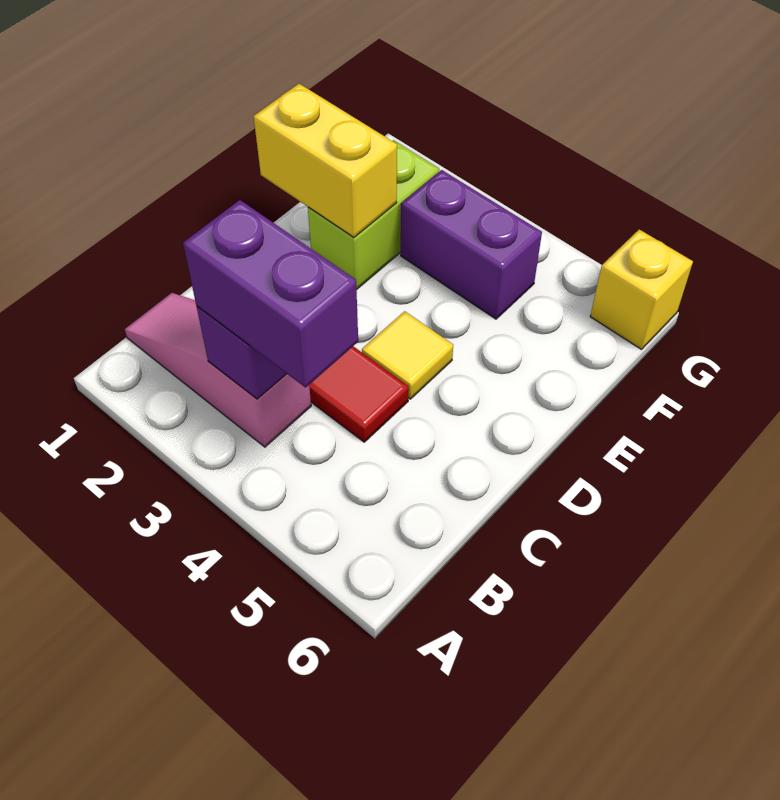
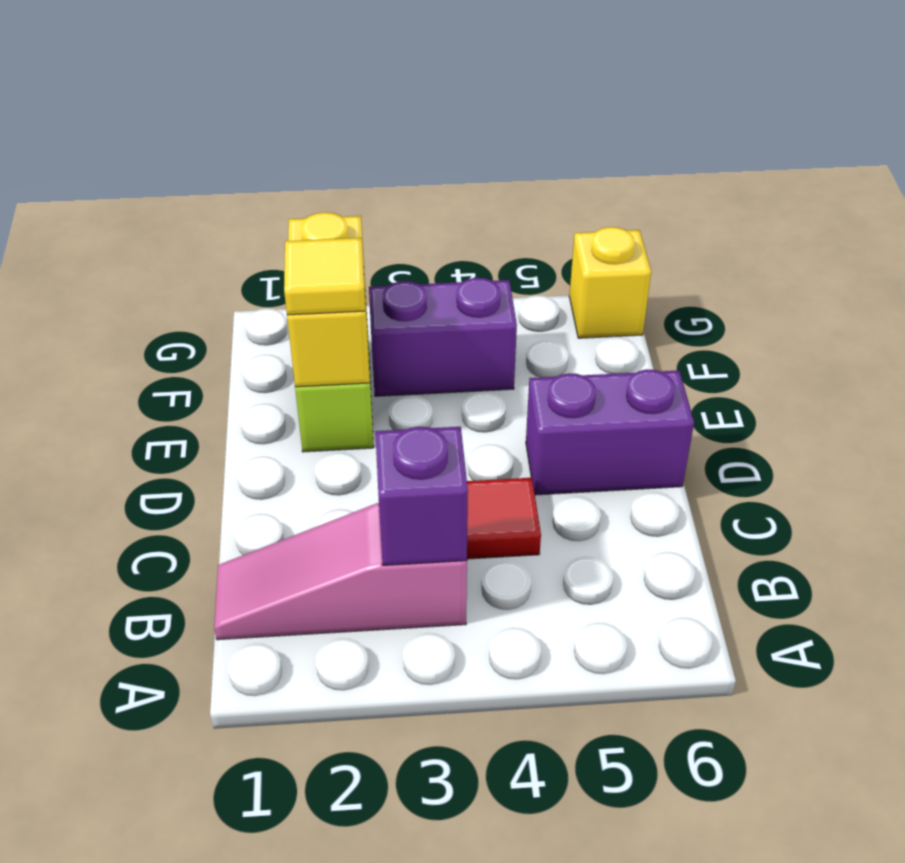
purple brick B3:B4 level 3 -> purple brick D5:D6 level 1
yellow tile D4 level 1 -> yellow tile E2 level 3
yellow brick E1:E2 level 2 -> yellow brick E2:F2 level 2

